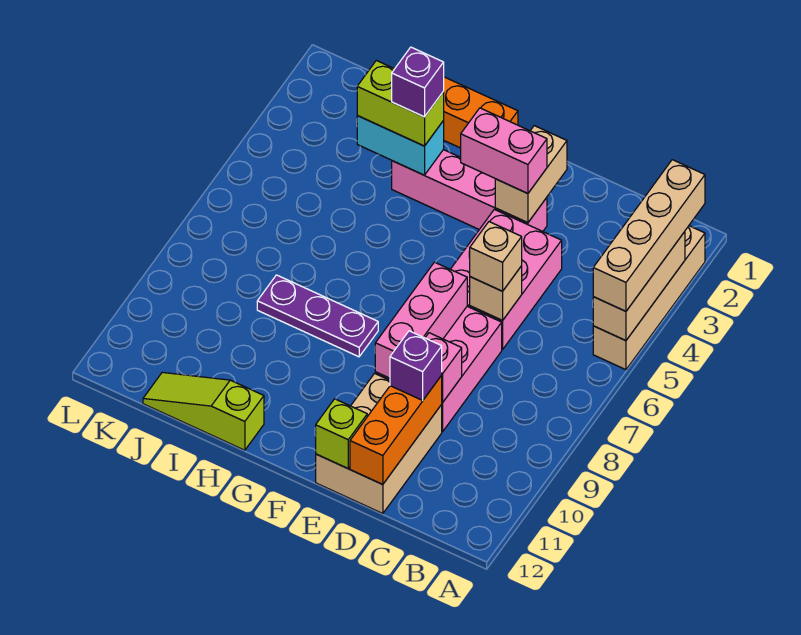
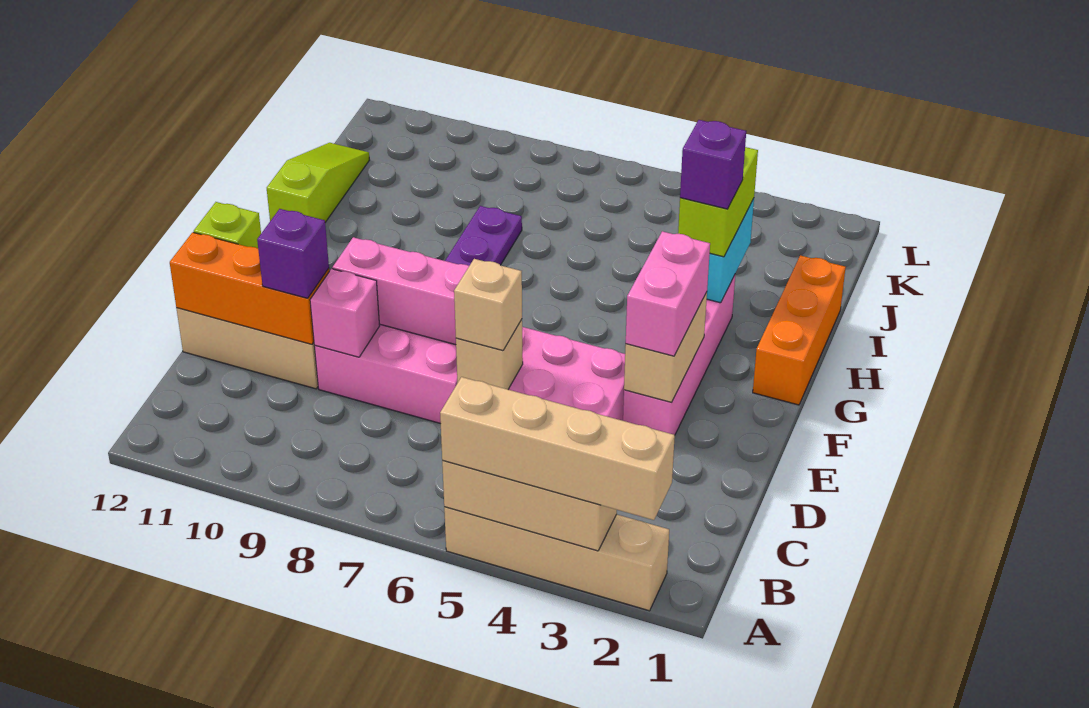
tan brick E2:E3 level 2 -> tan brick E3:F3 level 2

